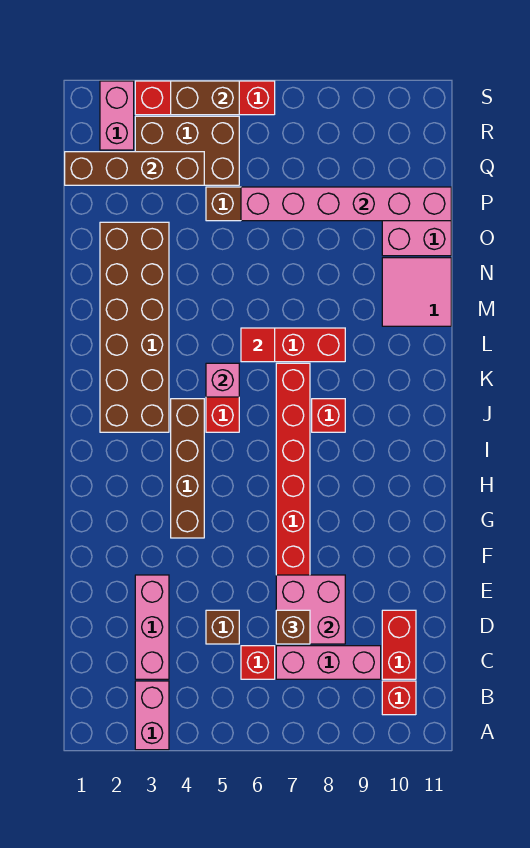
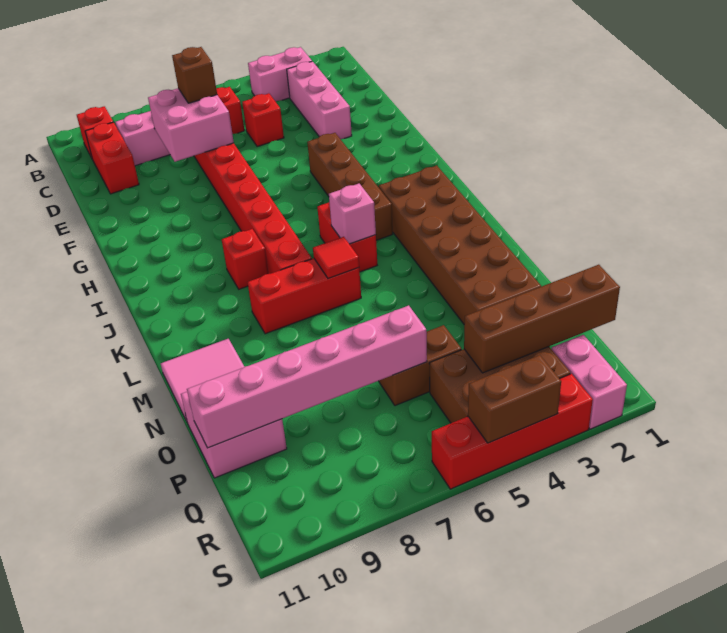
pink brick A3:B3 level 1 -> pink brick B3:B4 level 1
brown brick D5 level 1 -> red brick D5 level 1

